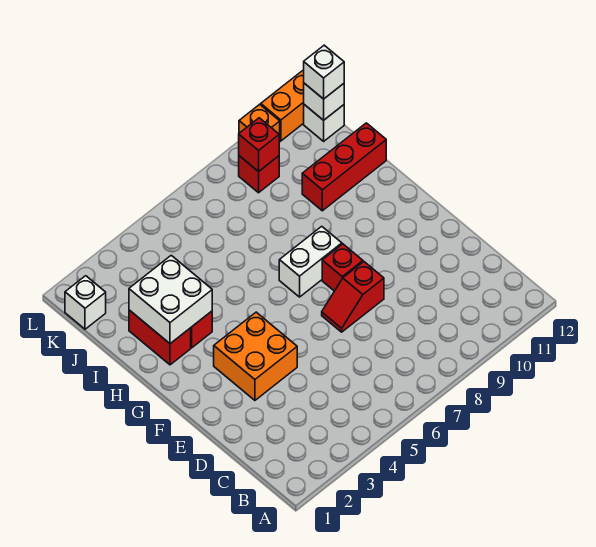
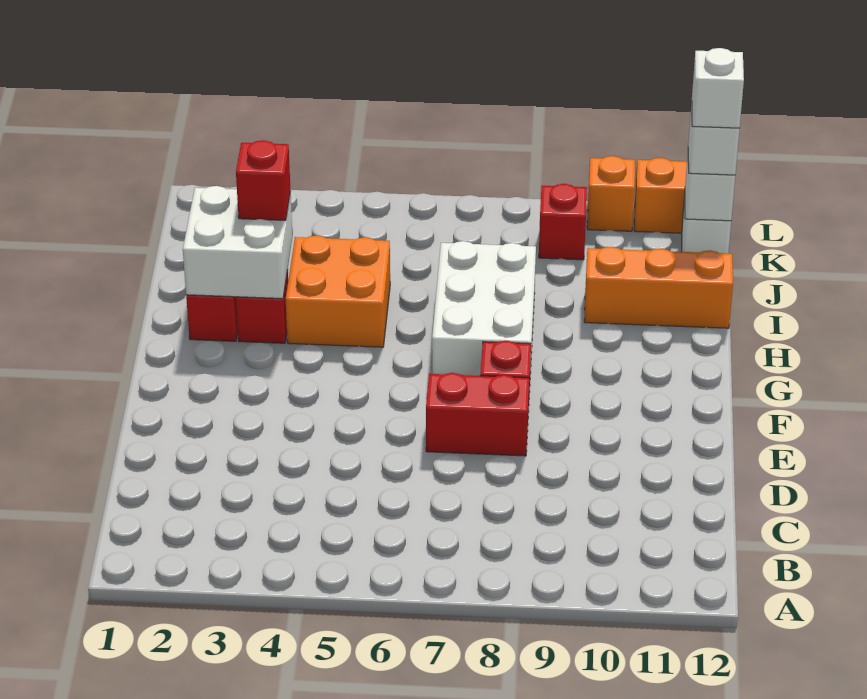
orange brick E3:F4 level 1 -> orange brick H4:I5 level 1
red slope E7:E8 level 1 top 8 -> red brick E7:E8 level 1
white brick G7:G8 level 1 -> white brick G7:I8 level 1
red brick I10:I12 level 1 -> orange brick I10:I12 level 1
white brick K1 level 1 -> white brick K12 level 4
red brick K9 level 2 -> red brick I3 level 3

